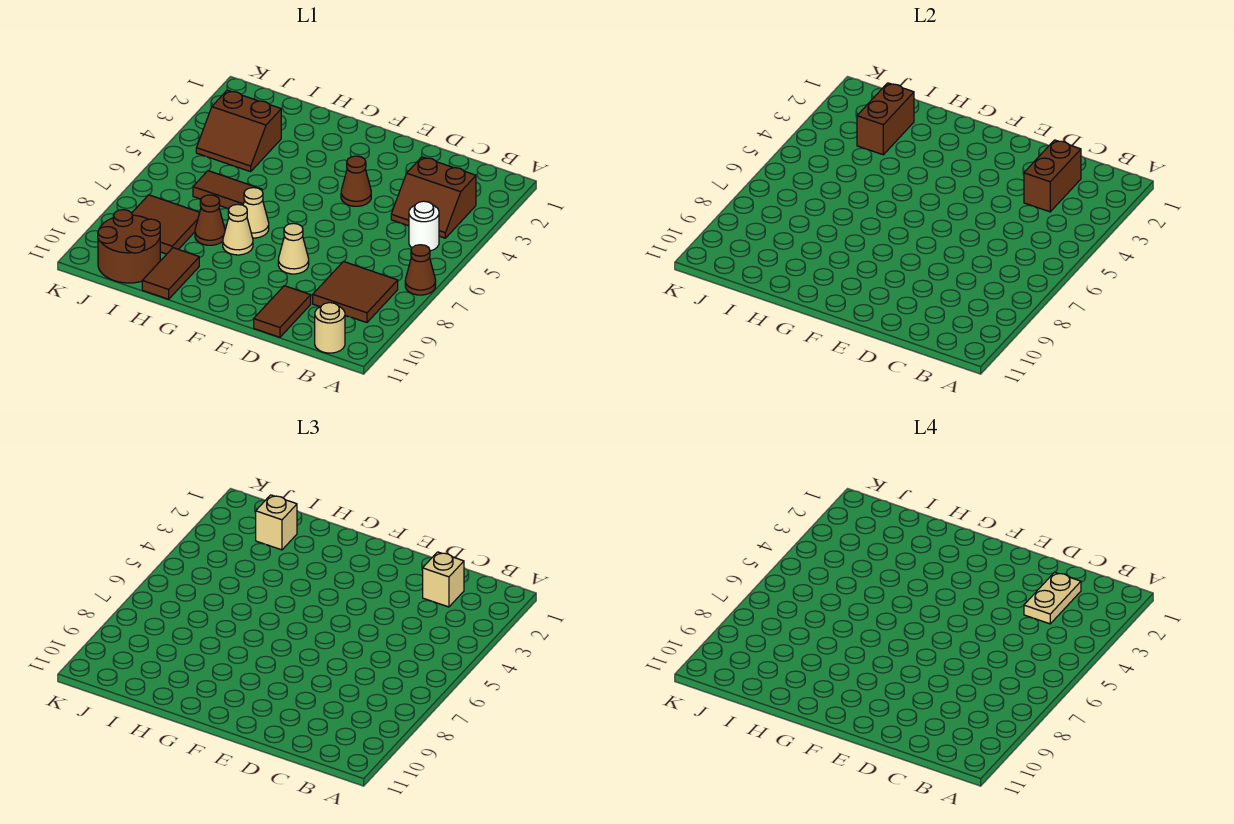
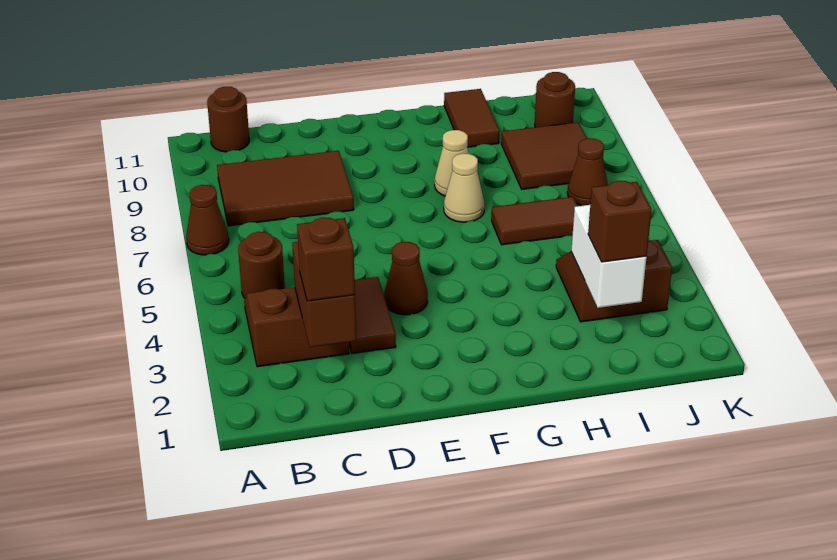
white round brick B5 level 1 -> brown round brick B5 level 1
brown tile B8:C9 level 1 -> brown tile B8:D9 level 1
tan round brick B11 level 1 -> brown round brick B11 level 1
tan brick C2 level 3 -> brown brick C2 level 3
tan plate C2:C3 level 4 -> none
brown tile D10:D11 level 1 -> brown tile D3:D4 level 1
tan cone E8 level 1 -> none
brown cone H8 level 1 -> brown cone J7 level 1
brown brick I2:I3 level 2 -> white brick I2:I3 level 2
tan brick I2 level 3 -> brown brick I2 level 3
brown round brick I10:J11 level 1 -> brown round brick J10 level 1

